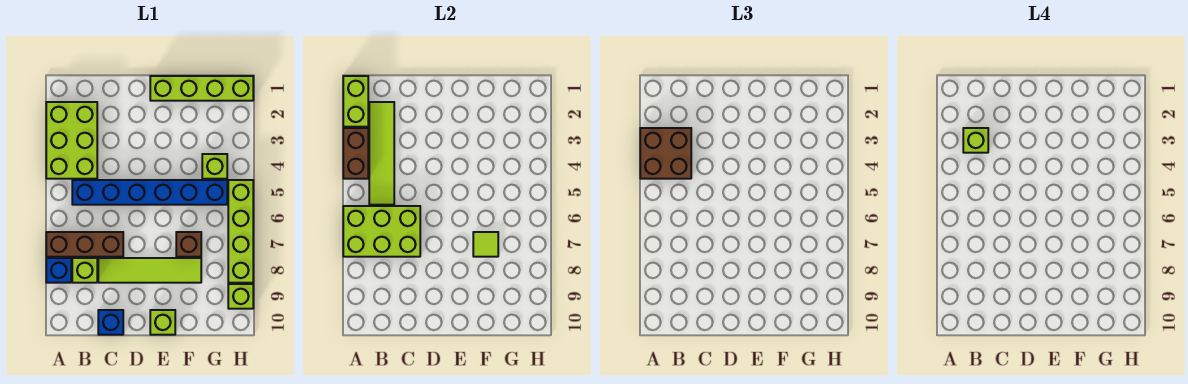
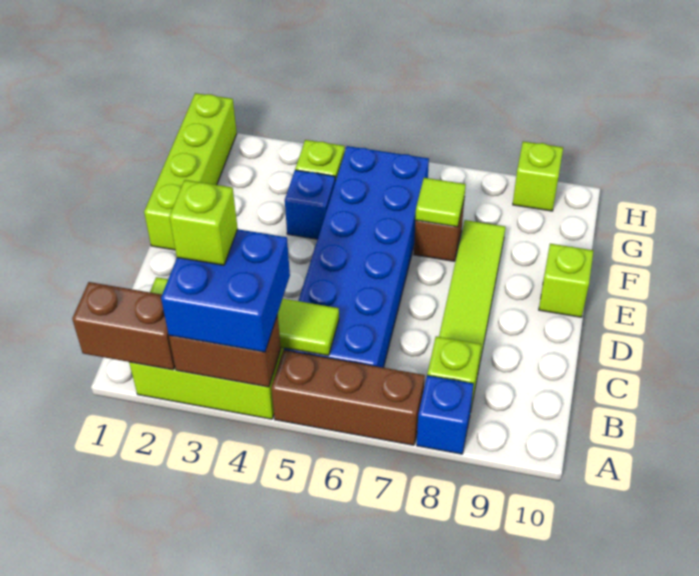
lime brick A1:A2 level 2 -> brown brick A1:A2 level 2
brown brick A3:B4 level 3 -> blue brick A3:B4 level 3
lime brick A6:C7 level 2 -> none
brown brick A7:C7 level 1 -> brown brick A5:A7 level 1
blue brick B5:G5 level 1 -> blue brick B5:G6 level 1
blue brick C10 level 1 -> blue brick F4 level 1
lime brick H5:H8 level 1 -> none

